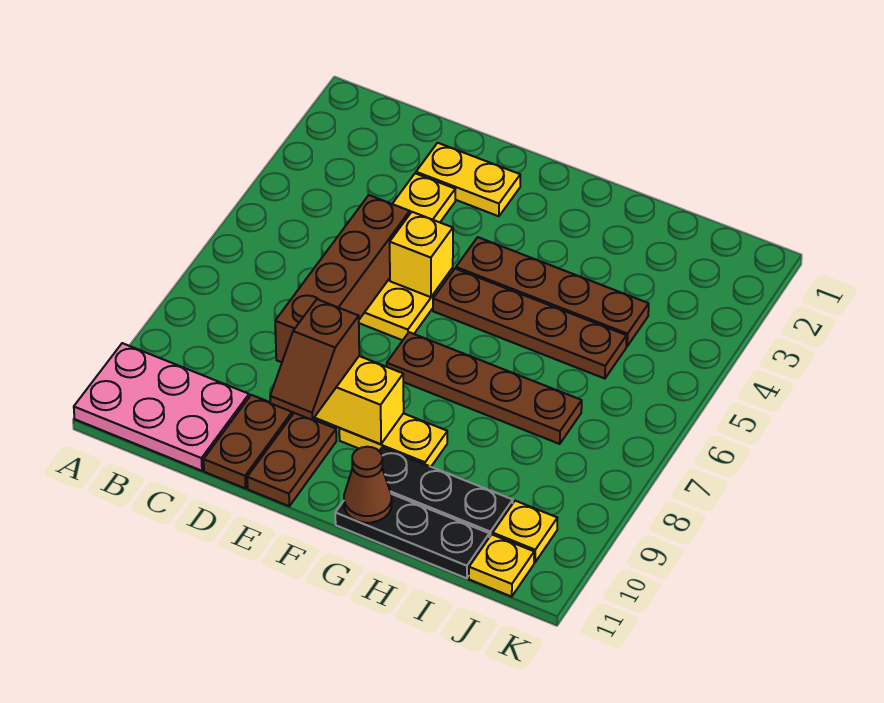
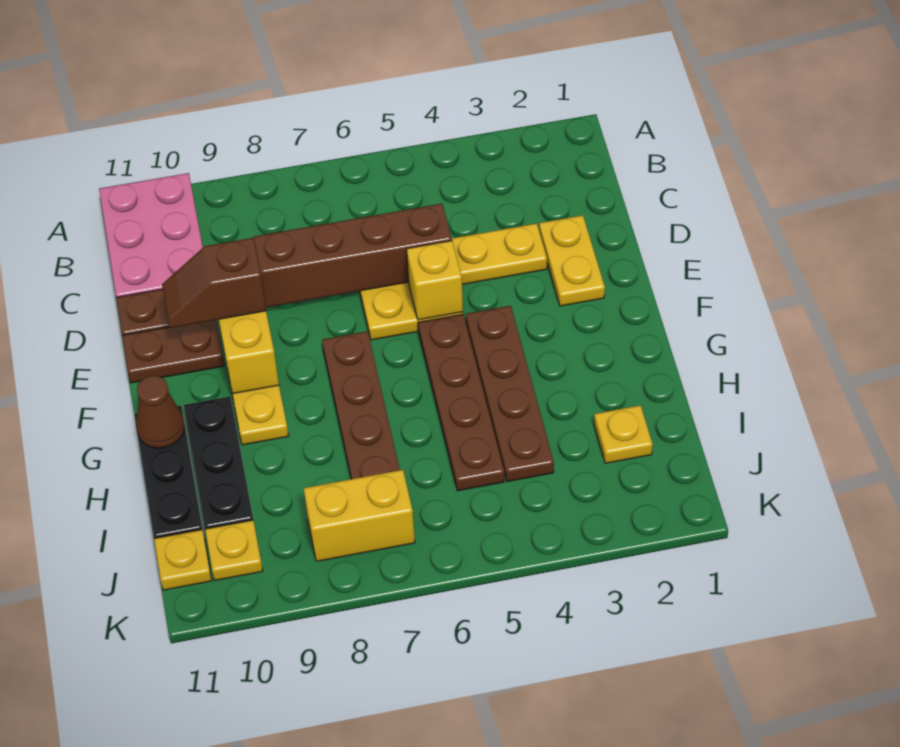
none -> yellow plate I2 level 1
none -> yellow brick J7:J8 level 1

